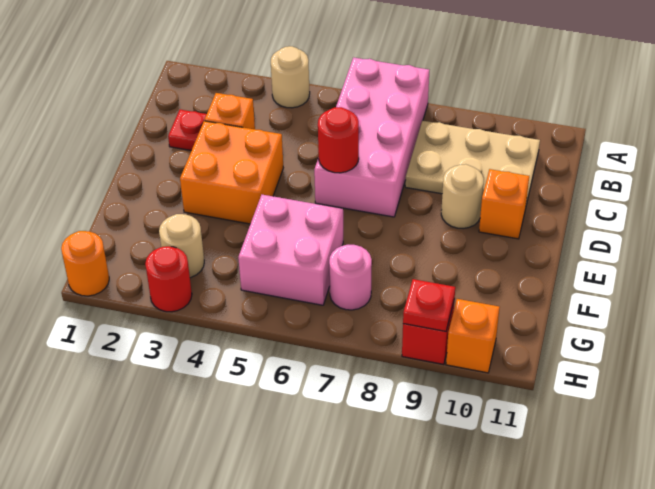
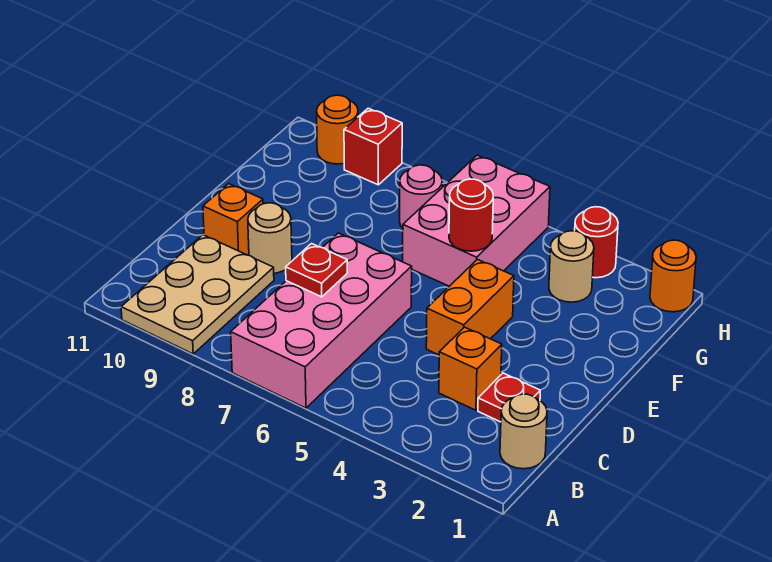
tan round brick A4 level 1 -> tan round brick B1 level 1
tan plate B8:C10 level 1 -> tan plate A9:C10 level 1
orange brick D3:E4 level 1 -> orange brick D4:E4 level 1
red round brick D6 level 2 -> red round brick F5 level 2
pink brick F5:G6 level 1 -> pink brick F5:H6 level 1
red plate H9 level 2 -> red plate C7 level 2
orange brick H10 level 1 -> orange round brick H10 level 1

